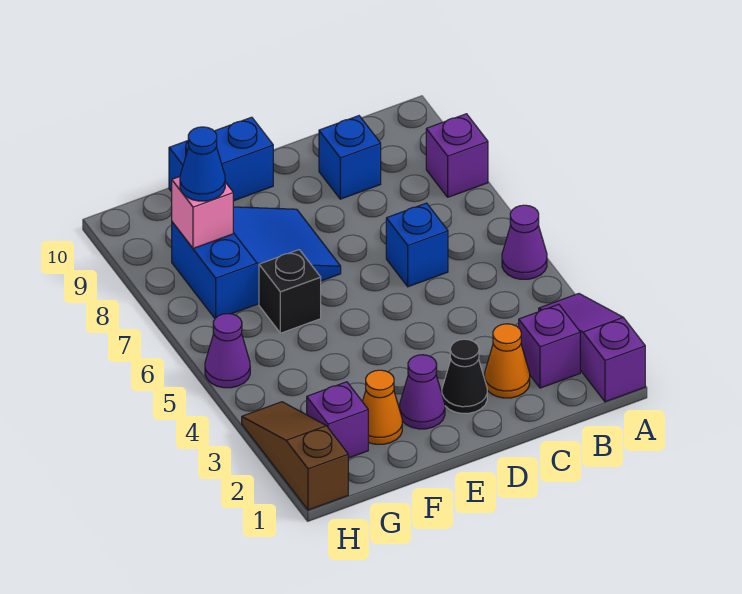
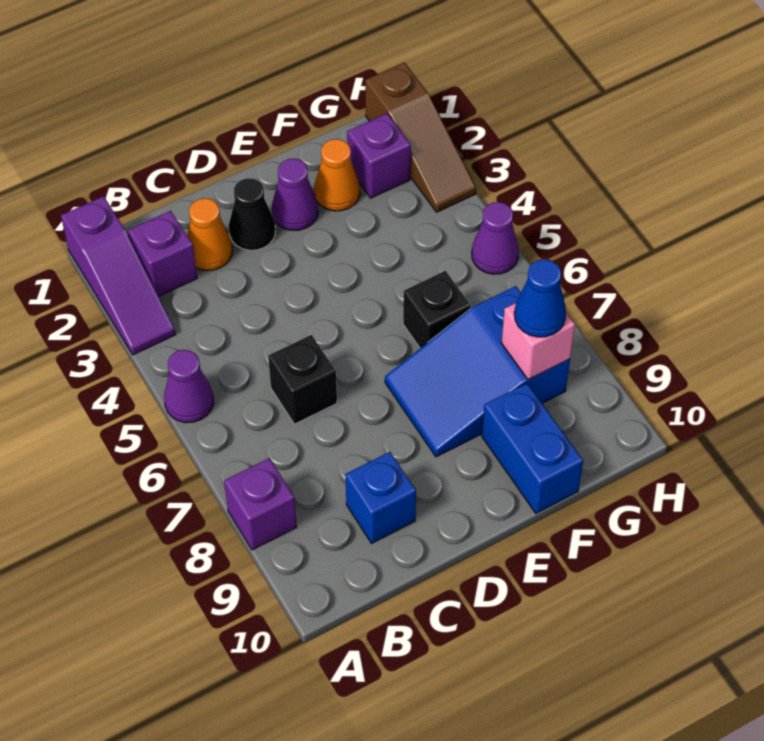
blue brick C6 level 1 -> black brick C6 level 1
blue brick E10:F10 level 1 -> blue brick F9:F10 level 1

